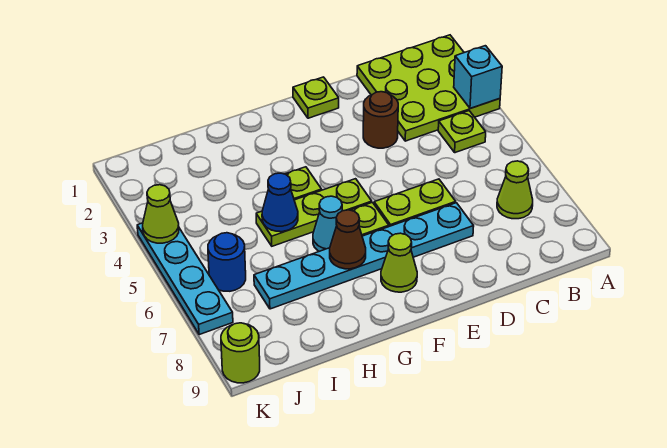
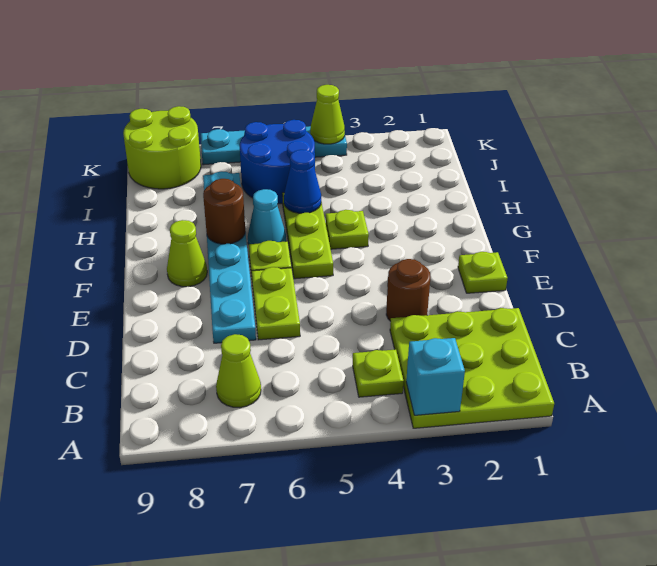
brown cone G7 level 2 -> brown round brick G7 level 2
blue round brick J6 level 1 -> blue round brick I5:J6 level 1
lime round brick K9 level 1 -> lime round brick J8:K9 level 1

